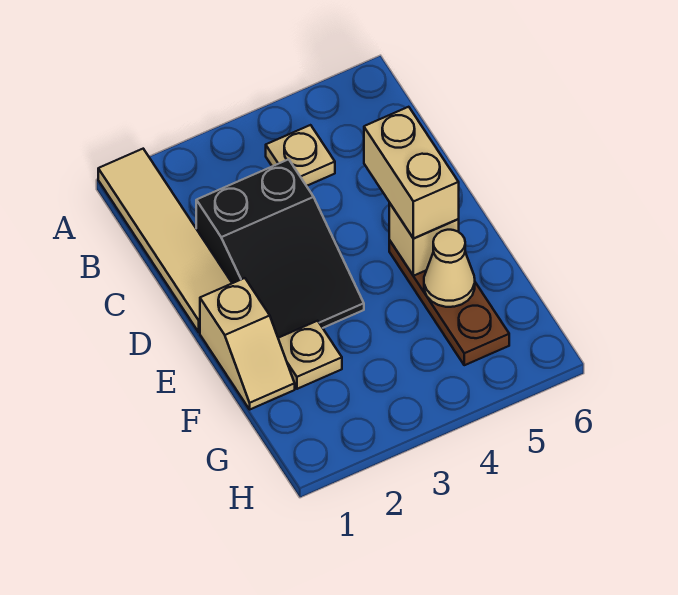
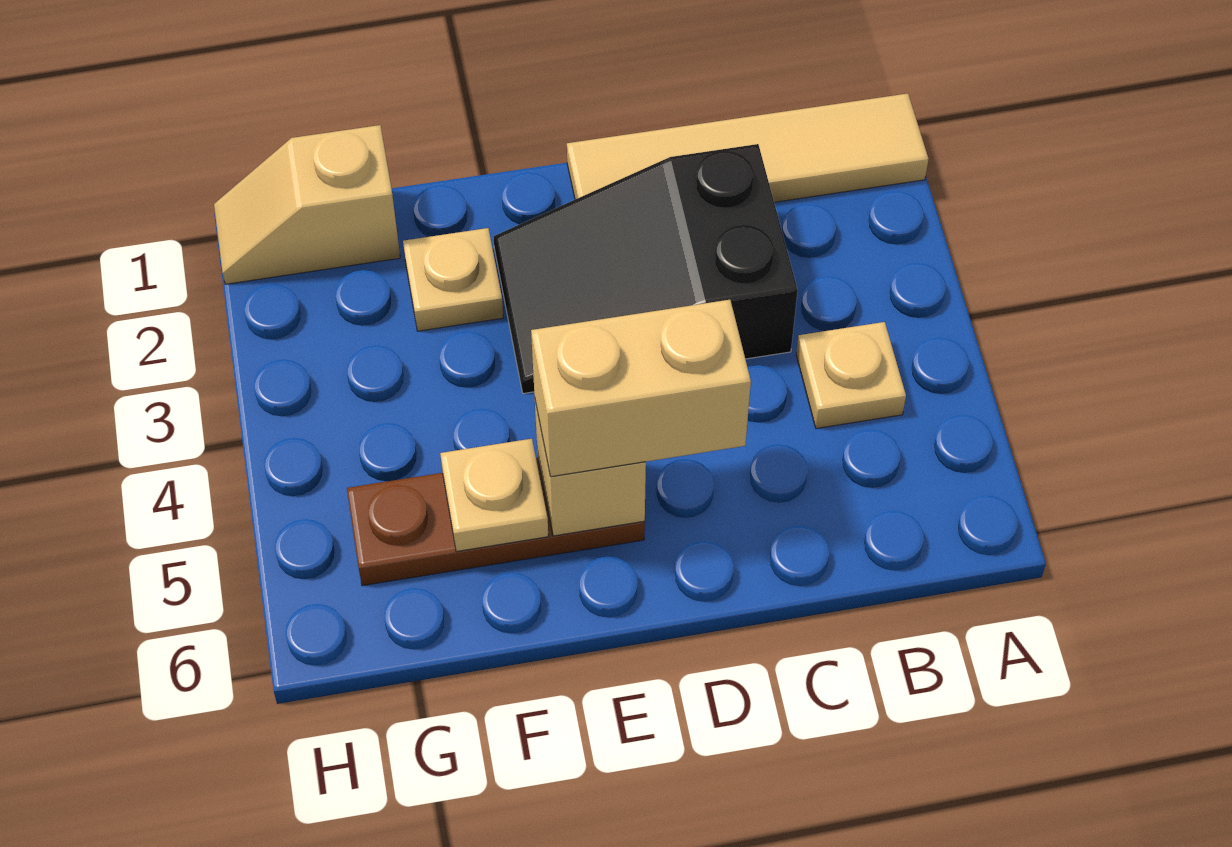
tan slope E1:F1 level 1 top E -> tan slope G1:H1 level 1 top G
tan cone F5 level 2 -> tan plate F5 level 2

